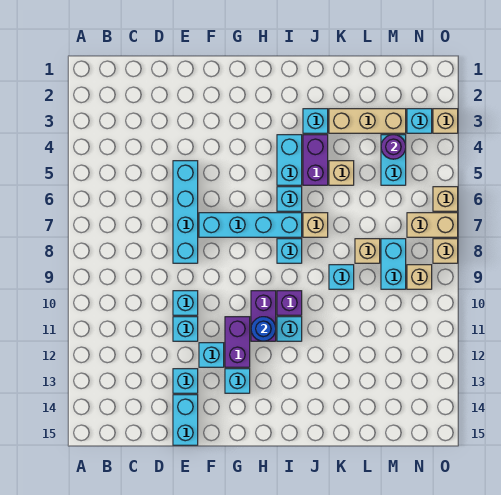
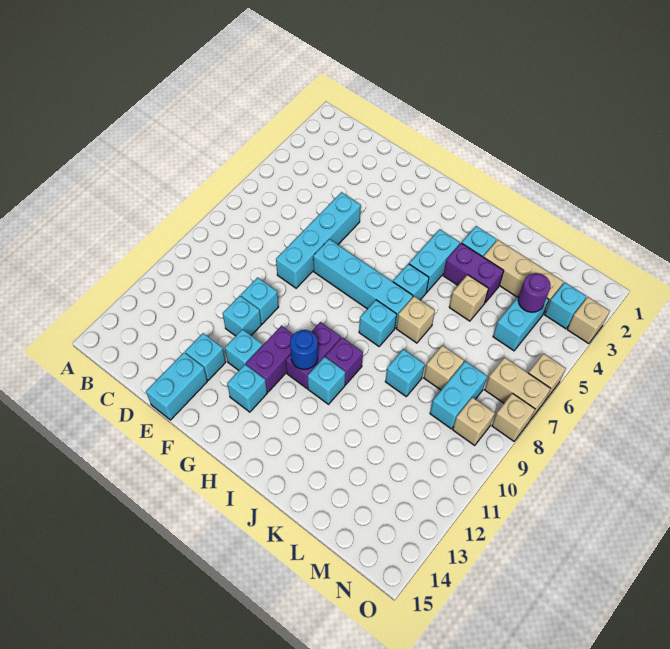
purple brick J4:J5 level 1 -> purple brick J4:K4 level 1

